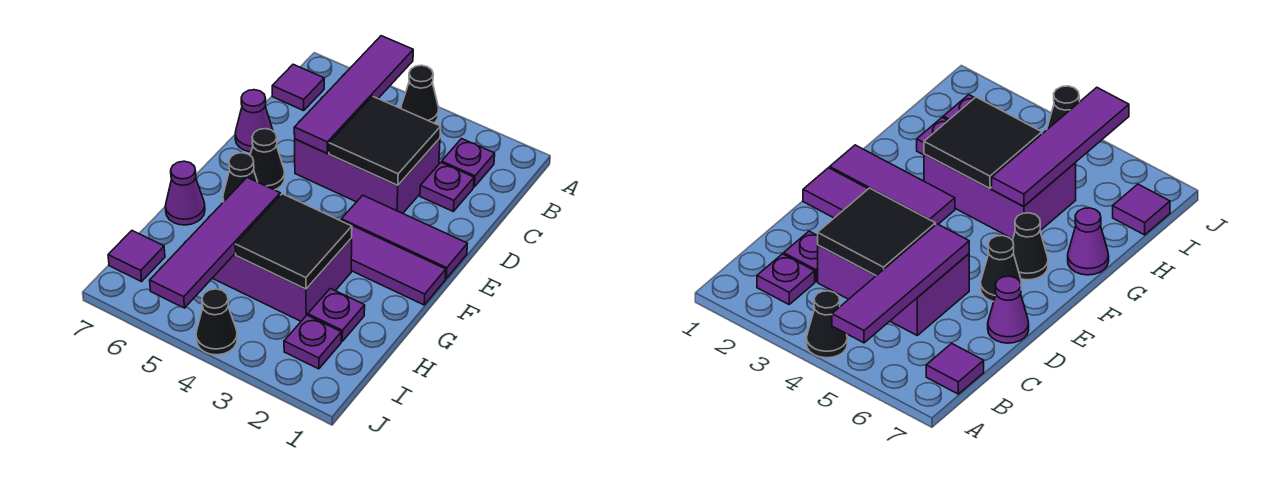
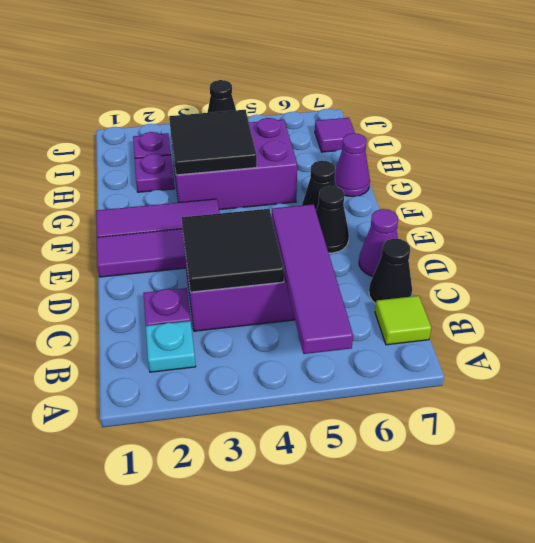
black cone A4 level 1 -> black cone C7 level 1
purple plate B2 level 1 -> cyan plate B2 level 1
purple tile B7 level 1 -> lime tile B7 level 1
purple tile G5:J5 level 2 -> none

